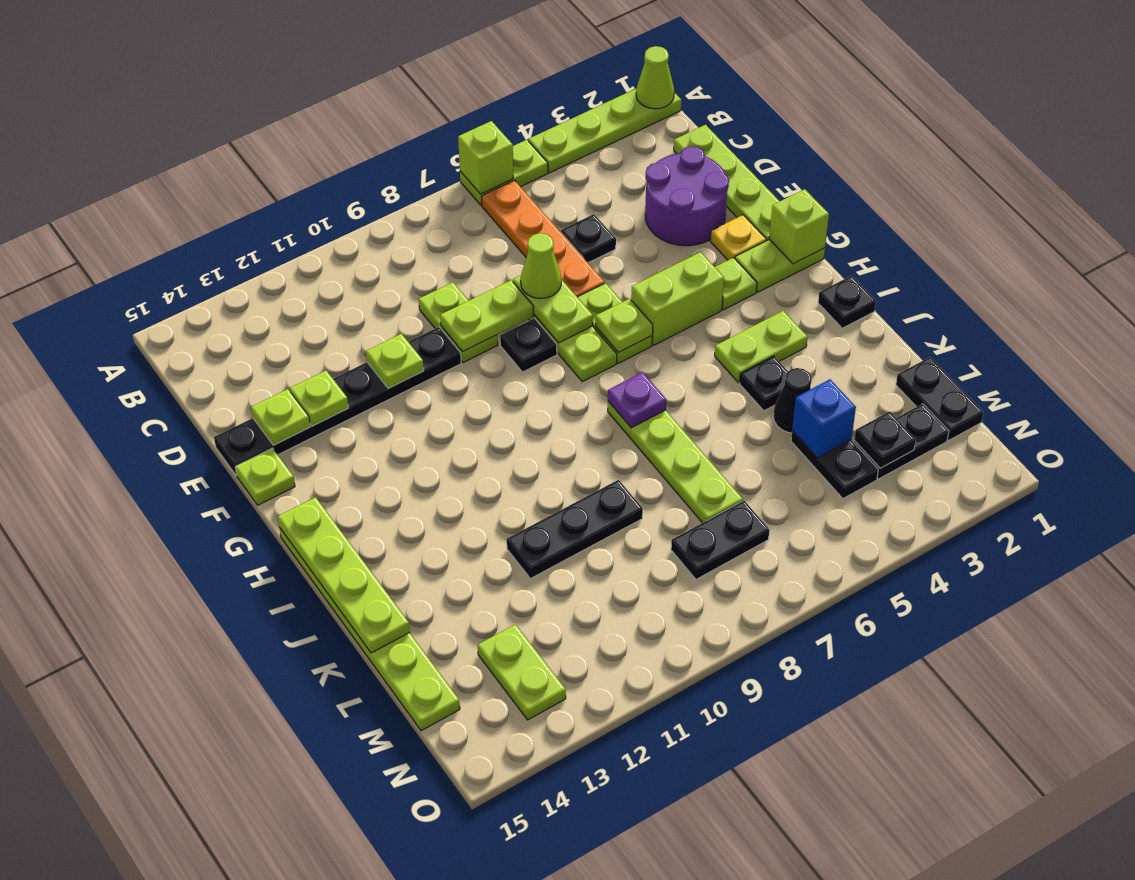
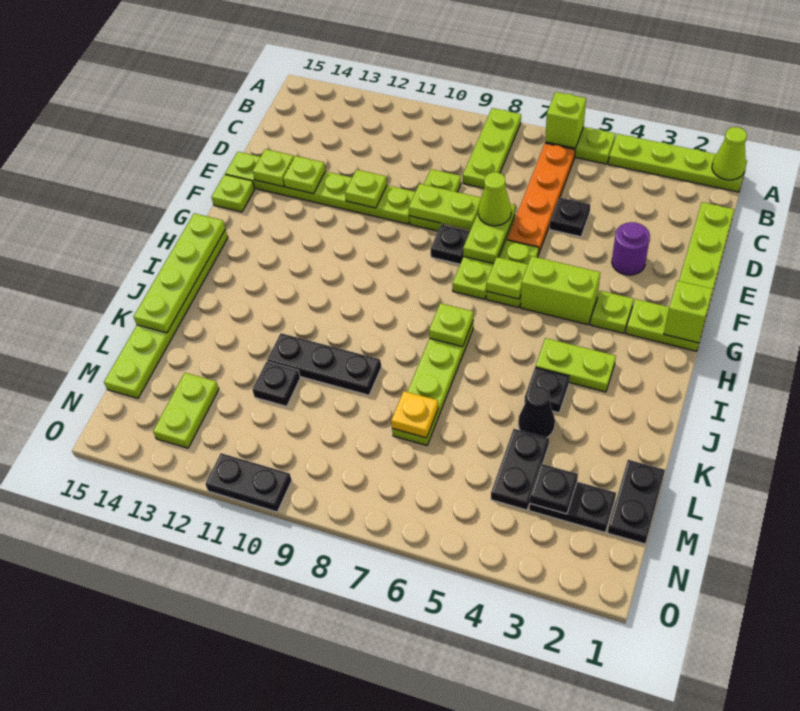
none -> lime plate A8:C8 level 1
purple round brick D2:E3 level 1 -> purple round brick E3 level 1
black plate E10:E15 level 1 -> lime plate E10:E15 level 1
yellow plate F2 level 1 -> yellow plate L7 level 2
black plate I1 level 1 -> black plate L11 level 1
purple plate I7 level 2 -> lime plate I7 level 2
blue brick L4 level 2 -> none
black plate M7:M8 level 1 -> black plate O10:O11 level 1

